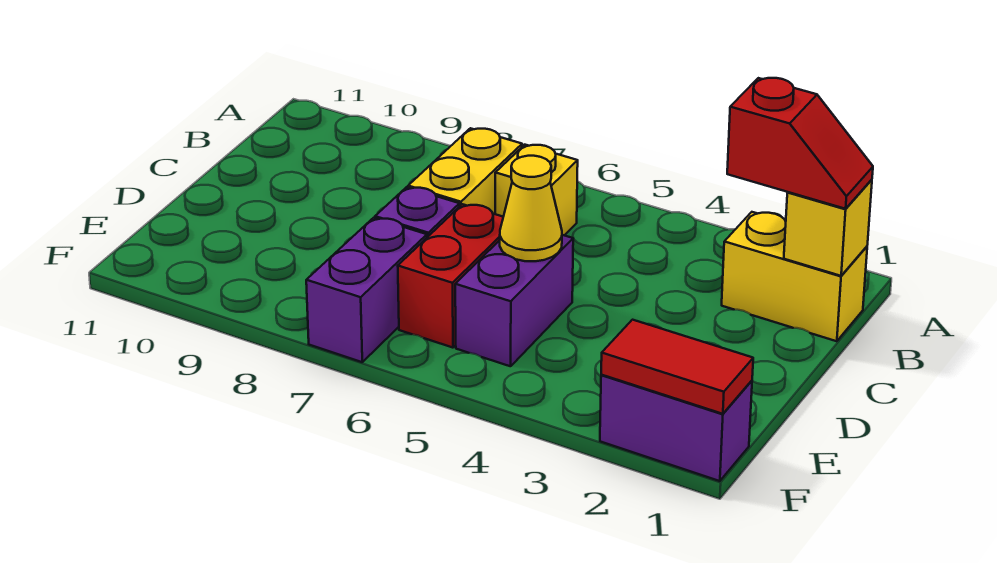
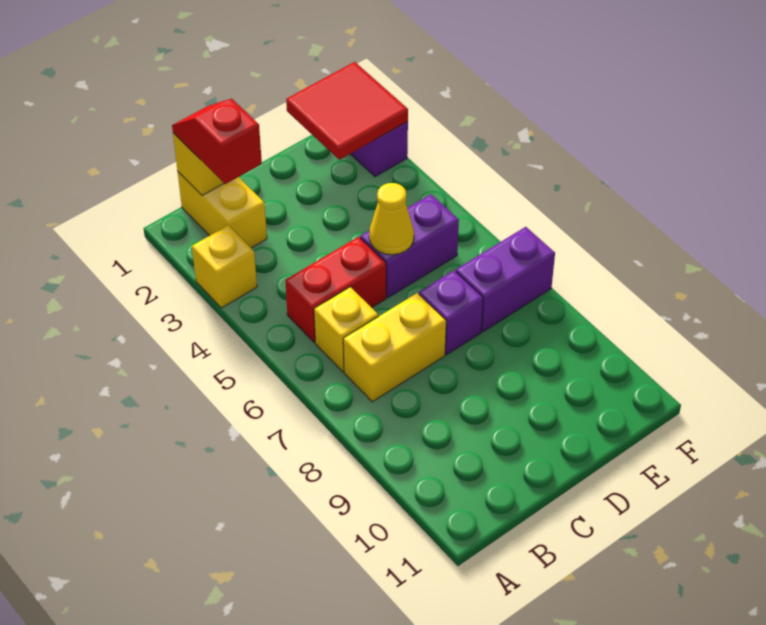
none -> yellow brick A3 level 1
red brick D6:E6 level 1 -> red brick B5:C5 level 1
red tile F1:F2 level 2 -> red tile E1:F2 level 2

